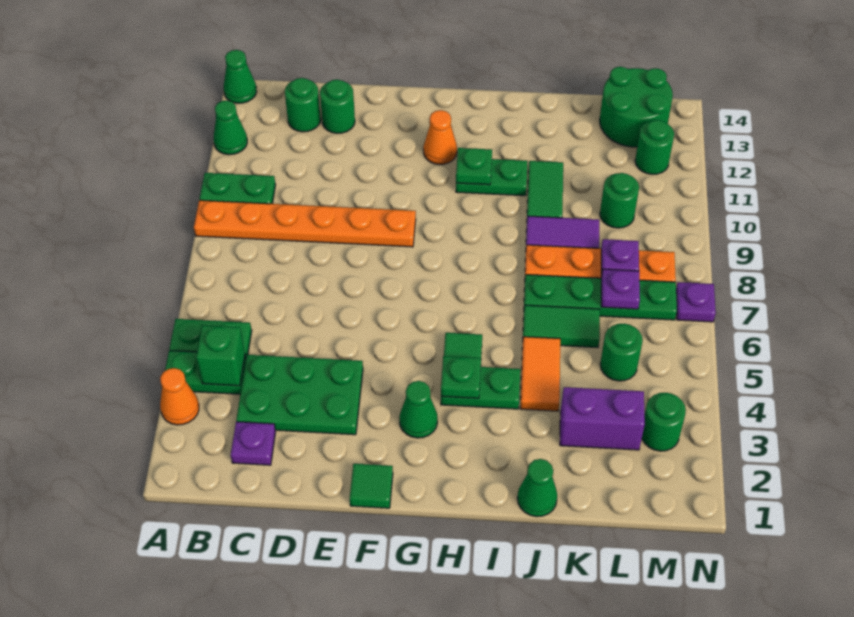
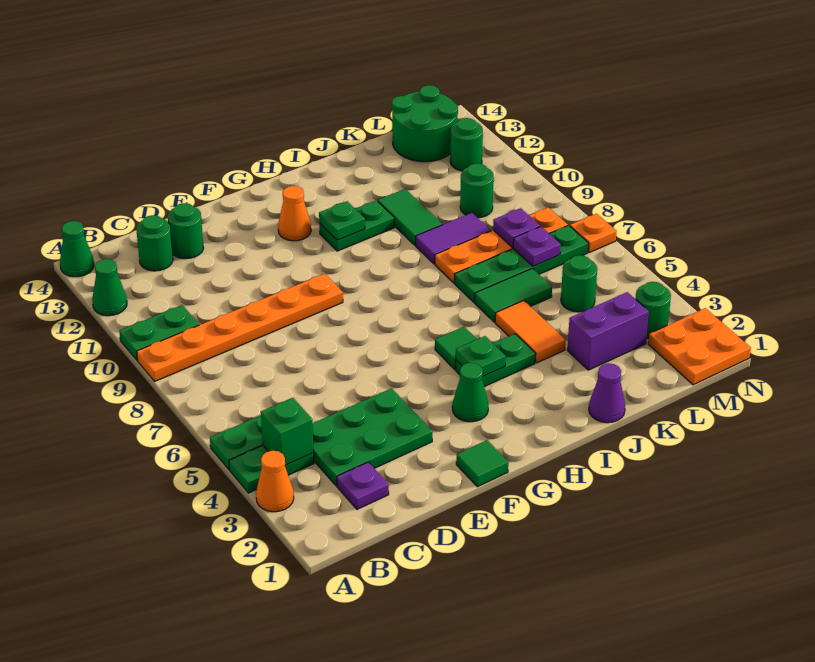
green cone J1 level 1 -> purple cone J1 level 1
none -> orange plate M1:N2 level 1
purple plate N7 level 1 -> orange plate N7 level 1

